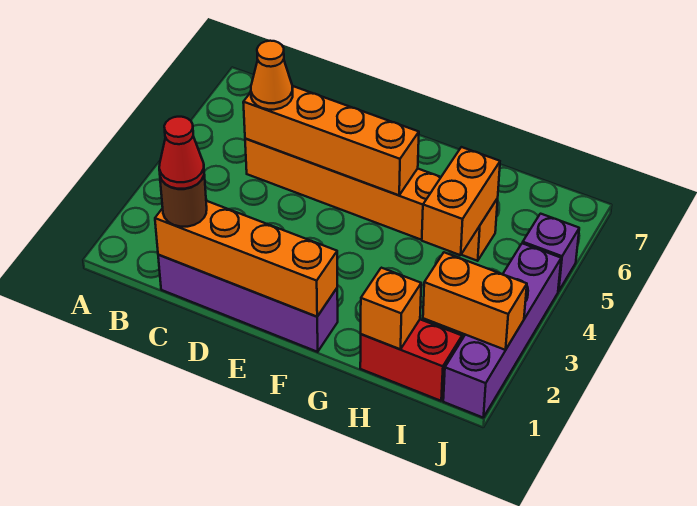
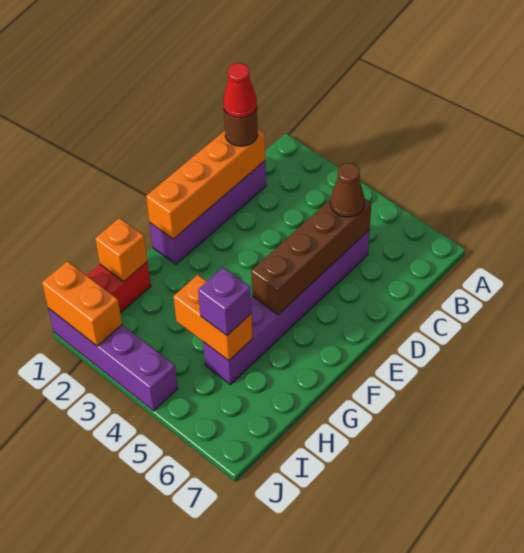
orange brick C5:H5 level 1 -> purple brick C5:H5 level 1
orange brick C5:F5 level 2 -> brown brick C5:F5 level 2
orange cone C5 level 3 -> brown cone C5 level 3
orange brick I2:J2 level 2 -> orange brick J1:J2 level 2
purple brick J5 level 1 -> purple brick H5 level 3

